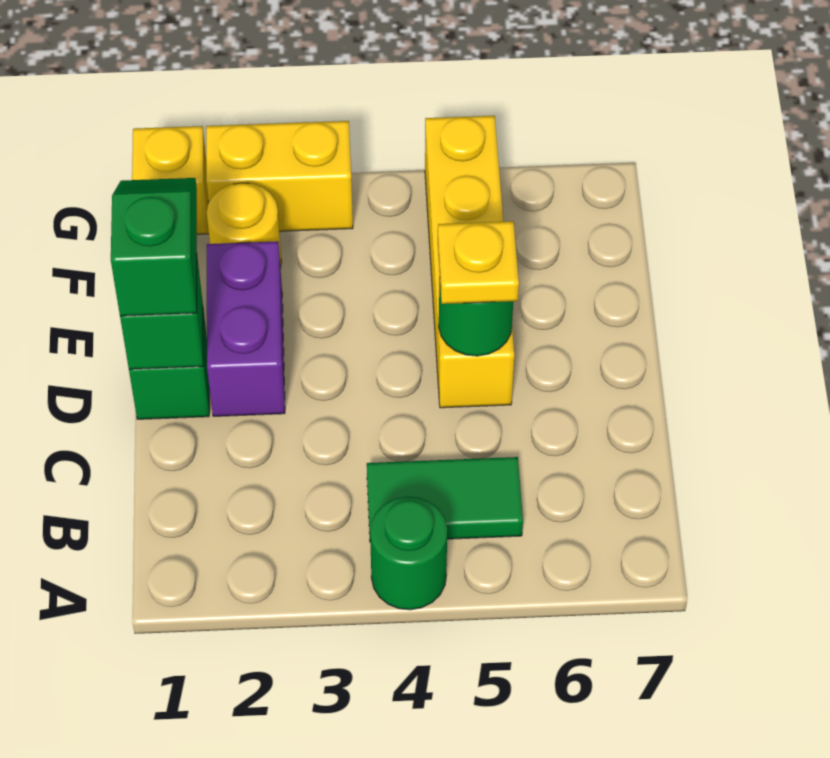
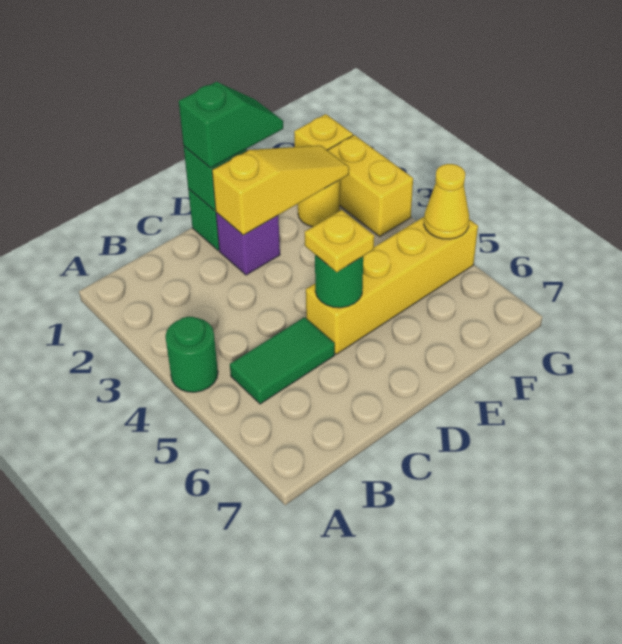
green tile B4:B5 level 1 -> green tile B5:C5 level 1
purple brick D2:E2 level 1 -> purple brick D2 level 1
none -> yellow slope D2:F2 level 2 top D
none -> yellow cone G5 level 2

